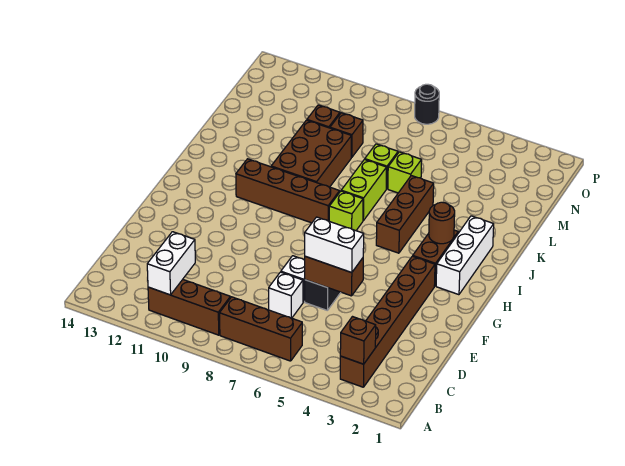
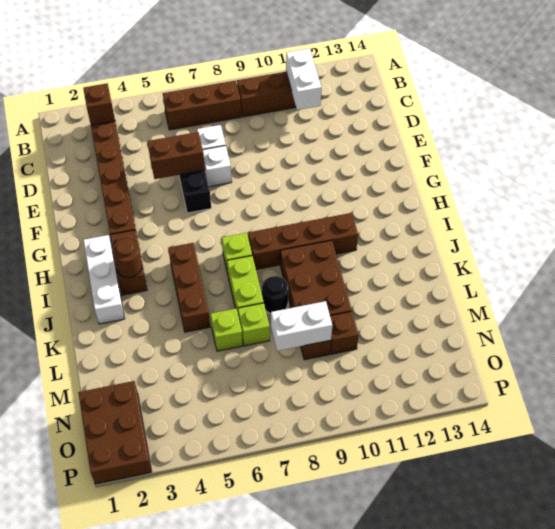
white brick E5:E6 level 3 -> white brick M8:M9 level 2
none -> brown brick N1:P2 level 1
black round brick P7 level 1 -> black round brick K8 level 1

